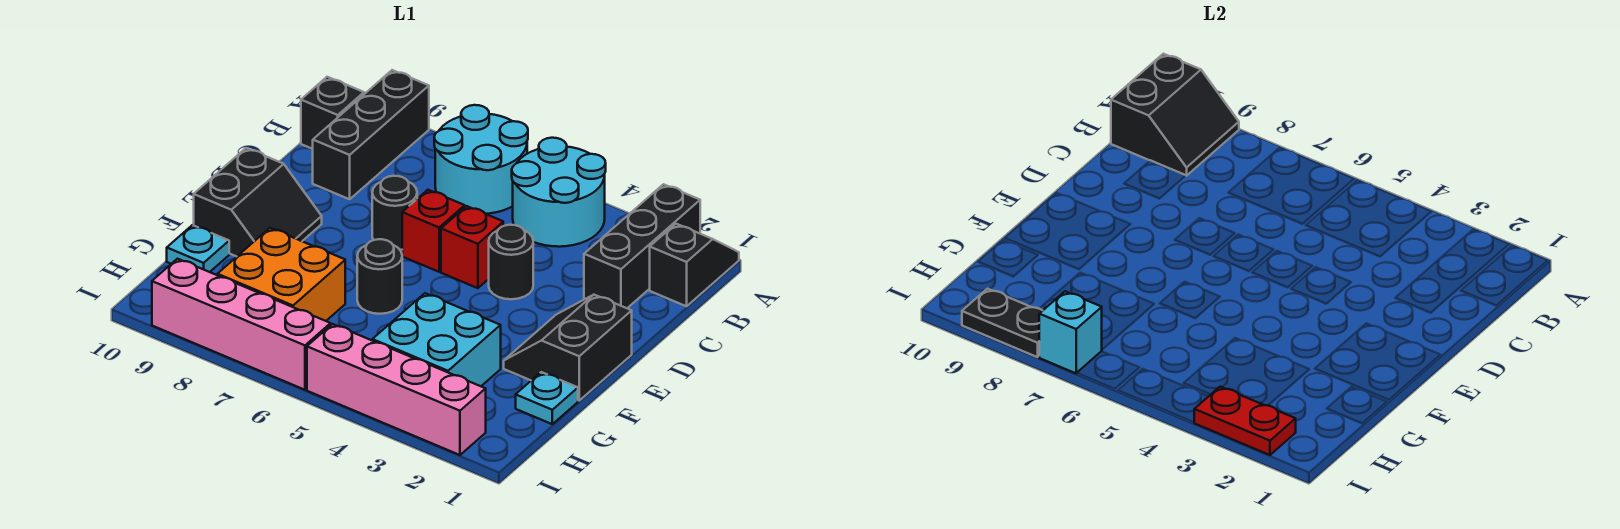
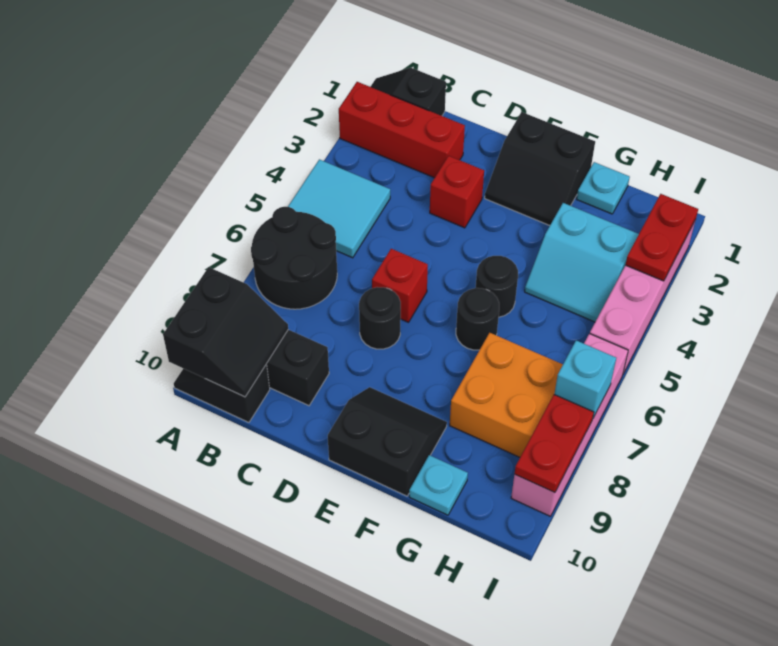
black brick A2:C2 level 1 -> red brick A2:C2 level 1
cyan round brick A4:B5 level 1 -> cyan tile A4:B5 level 1
cyan round brick A6:B7 level 1 -> black round brick A6:B7 level 1
black slope A9:B10 level 2 top 10 -> black slope A9:B10 level 2 top A
black round brick D4 level 1 -> black round brick F5 level 1
red brick D5 level 1 -> red brick D3 level 1
cyan brick G3:H4 level 1 -> cyan slope G3:H4 level 1 top 3
black plate I8:I9 level 2 -> red plate I8:I9 level 2

